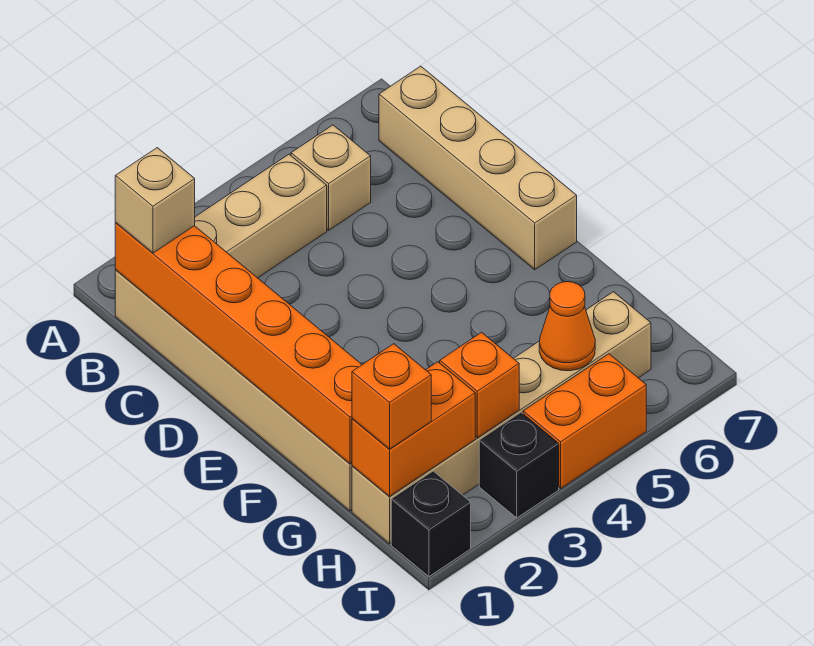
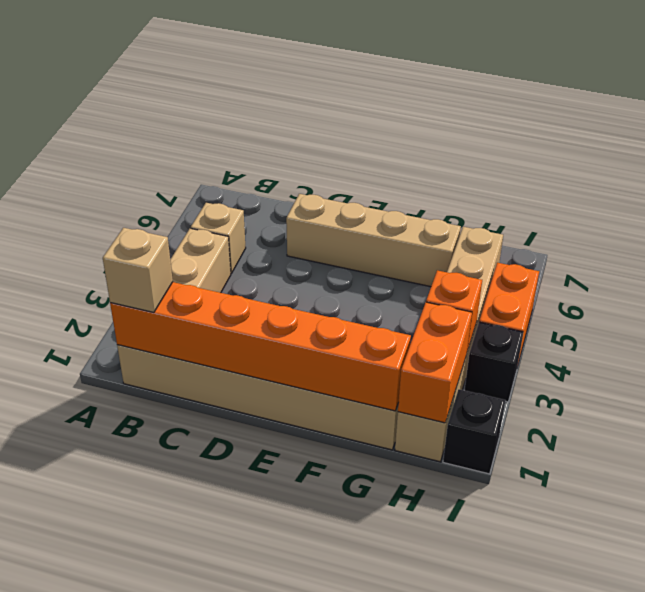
tan brick B7:E7 level 1 -> tan brick D6:G6 level 1
orange brick H1 level 3 -> none
orange cone H5 level 2 -> none

